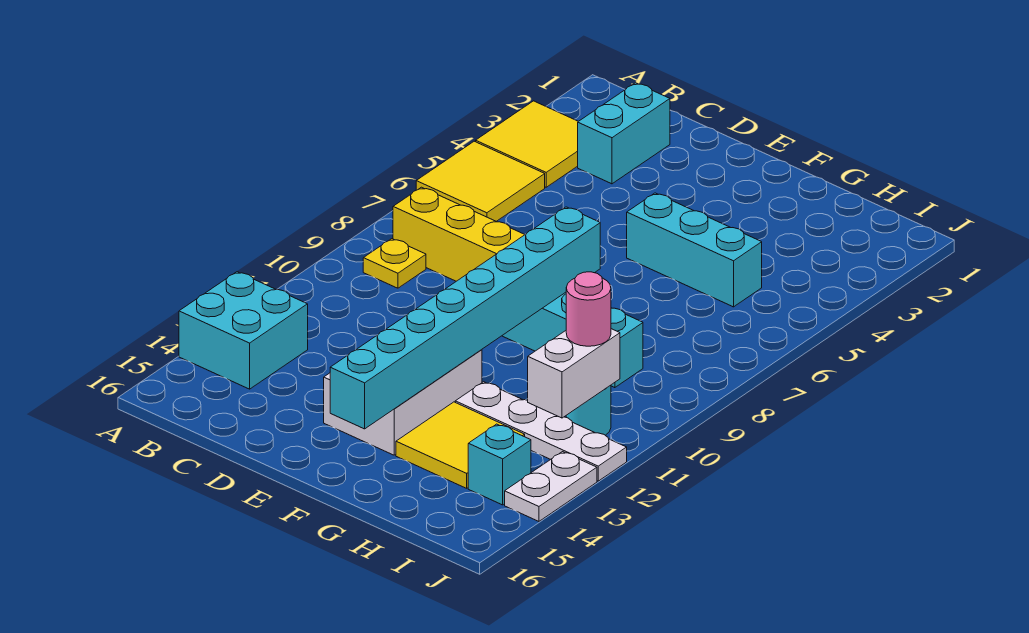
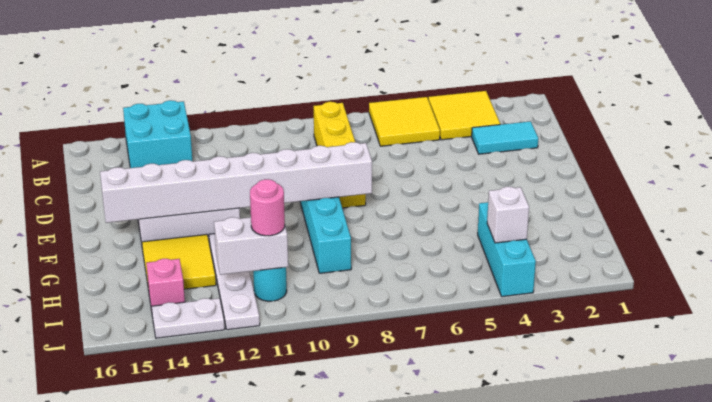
yellow plate B9 level 1 -> none
cyan brick C2:C3 level 1 -> cyan tile C2:C3 level 1
cyan brick F5:H5 level 1 -> cyan brick H4:J4 level 1
cyan brick F8:F15 level 2 -> white brick F8:F15 level 2
none -> white brick I4 level 2
cyan brick I14 level 1 -> pink brick I14 level 1

